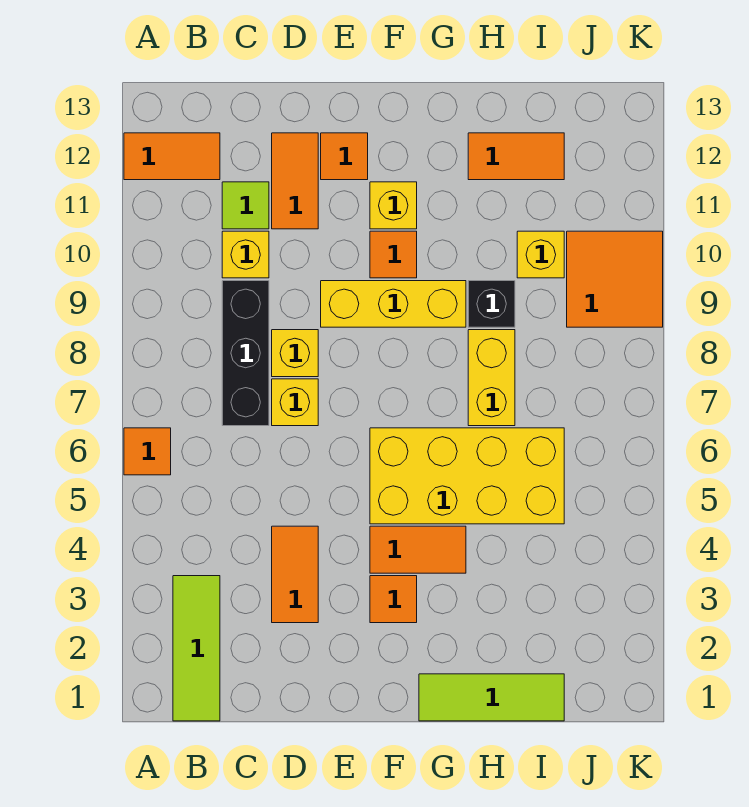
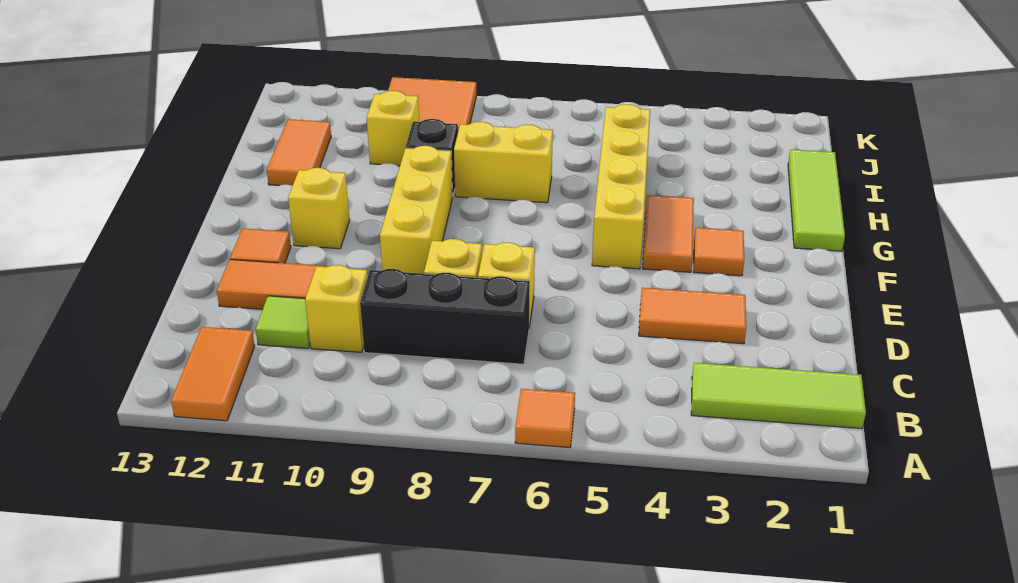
yellow brick F5:I6 level 1 -> yellow brick F5:I5 level 1
orange tile F10 level 1 -> none

